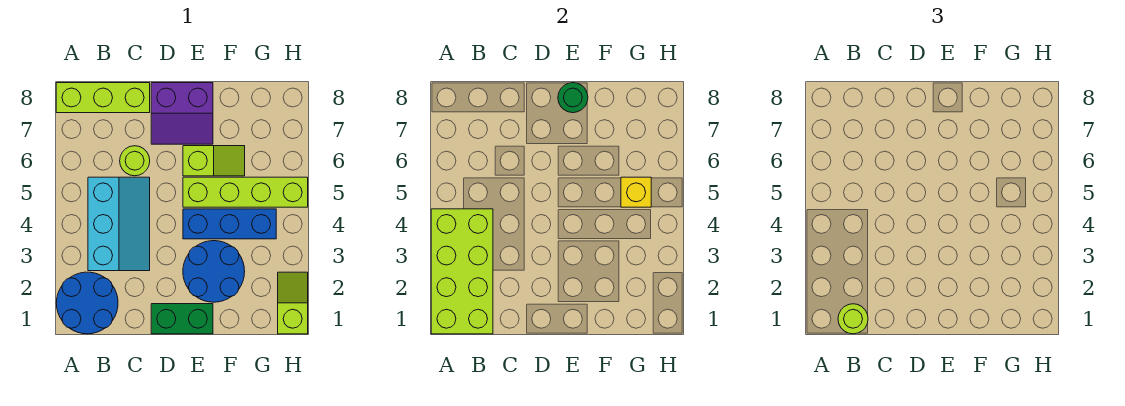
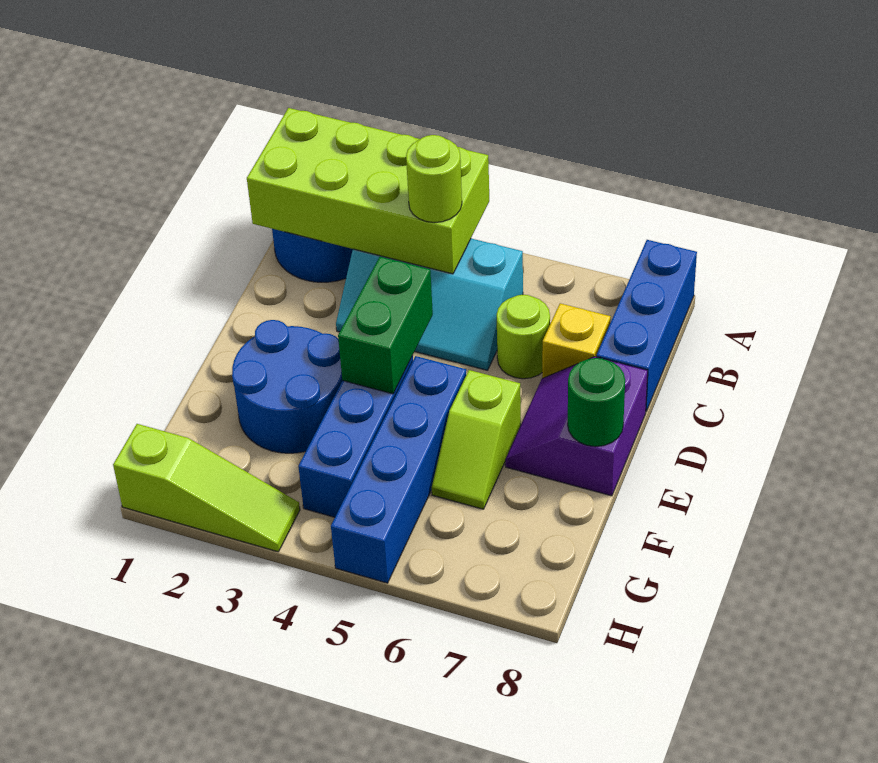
lime brick A8:C8 level 1 -> blue brick A8:C8 level 1
lime round brick B1 level 3 -> lime round brick B4 level 3
green brick D1:E1 level 1 -> green brick D4:E4 level 2
lime brick E5:H5 level 1 -> blue brick E5:H5 level 1
yellow brick G5 level 2 -> yellow brick C7 level 1
lime slope H1:H2 level 1 top 1 -> lime slope H1:H3 level 1 top 1

